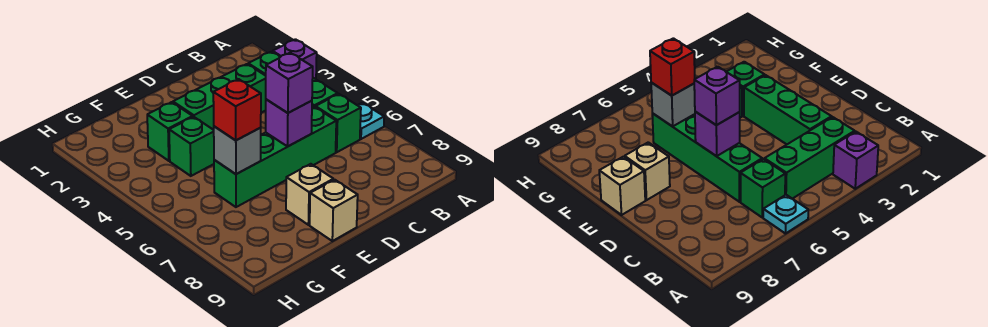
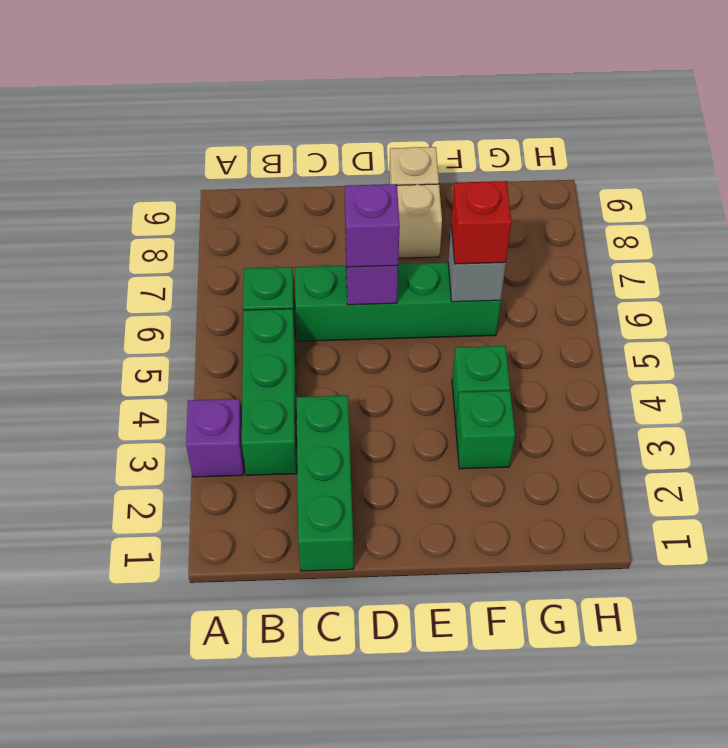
cyan plate A6 level 1 -> none
green brick C3:E3 level 1 -> green brick C1:C3 level 1

